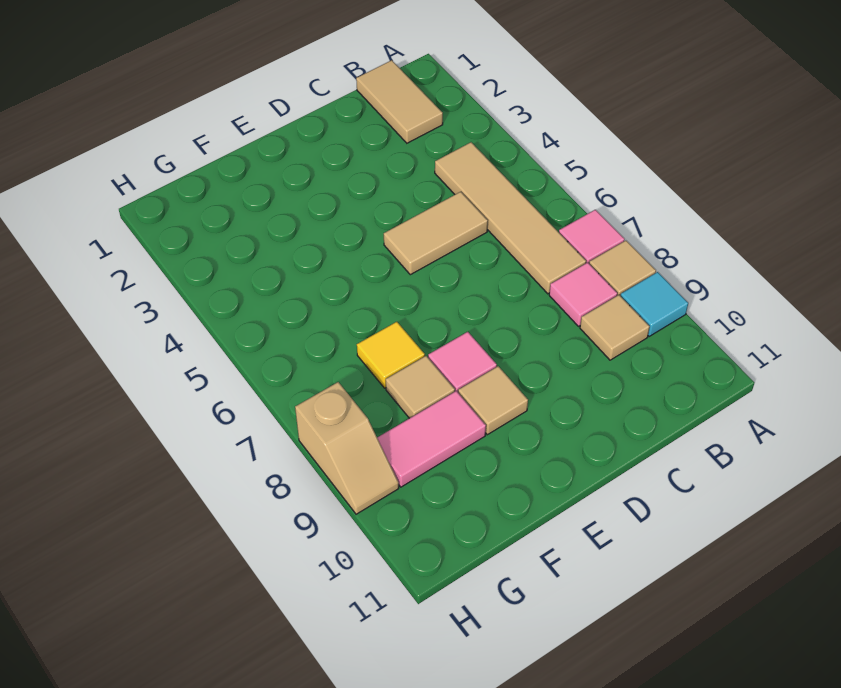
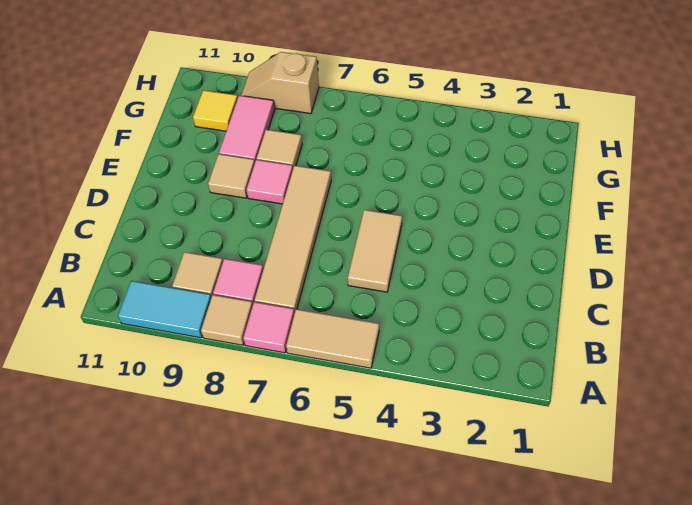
cyan tile A9 level 1 -> cyan tile A9:A10 level 1
tan tile B1:B2 level 1 -> tan tile A5:A6 level 1
tan tile B4:B7 level 1 -> tan tile B7:E7 level 1
yellow tile F7 level 1 -> yellow tile G10 level 1

